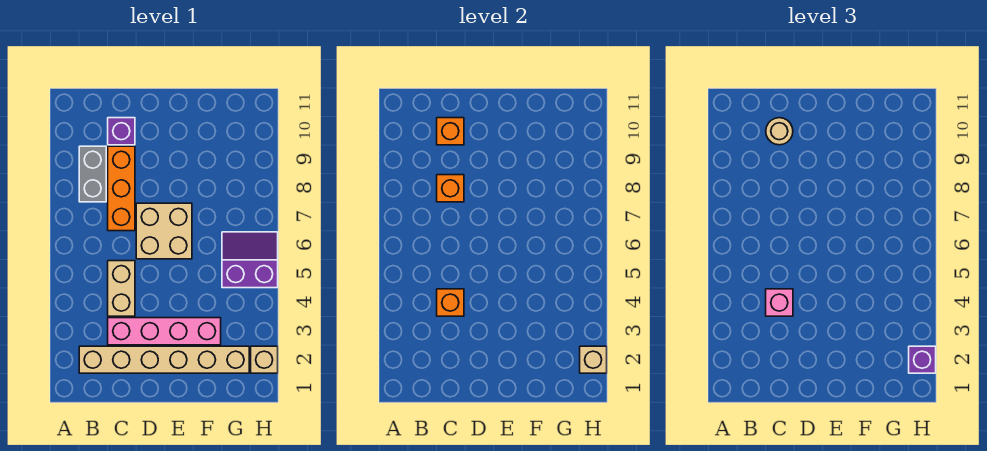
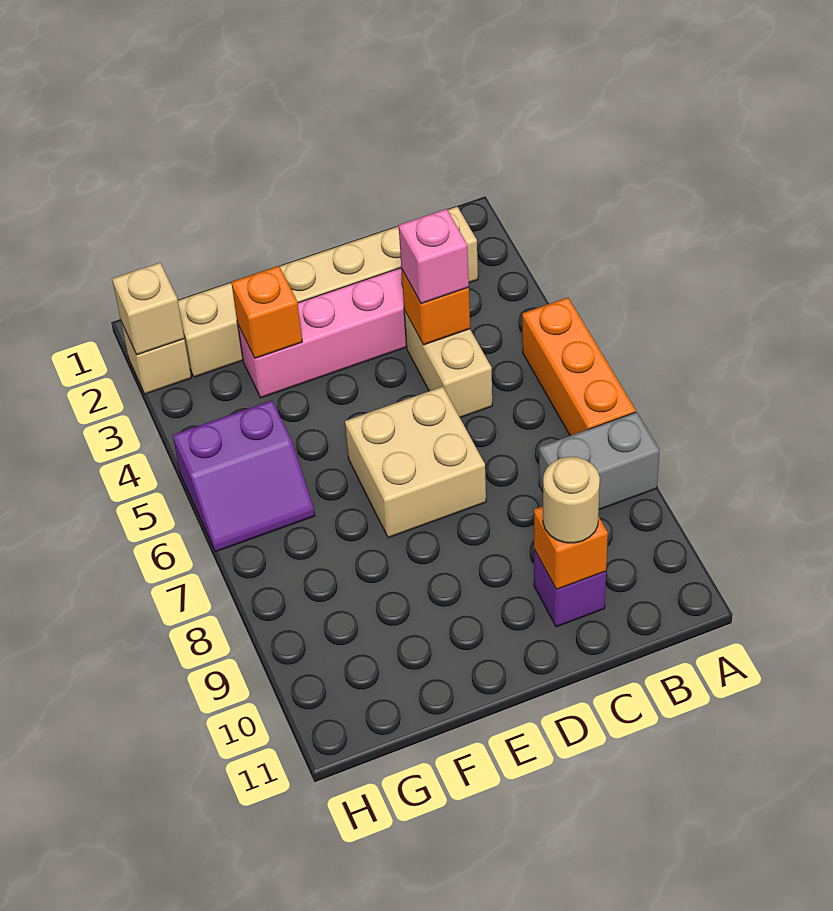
grey brick B8:B9 level 1 -> grey brick A8:B8 level 1
orange brick C7:C9 level 1 -> orange brick A5:A7 level 1
orange brick C8 level 2 -> orange brick F3 level 2
purple brick H2 level 3 -> none

